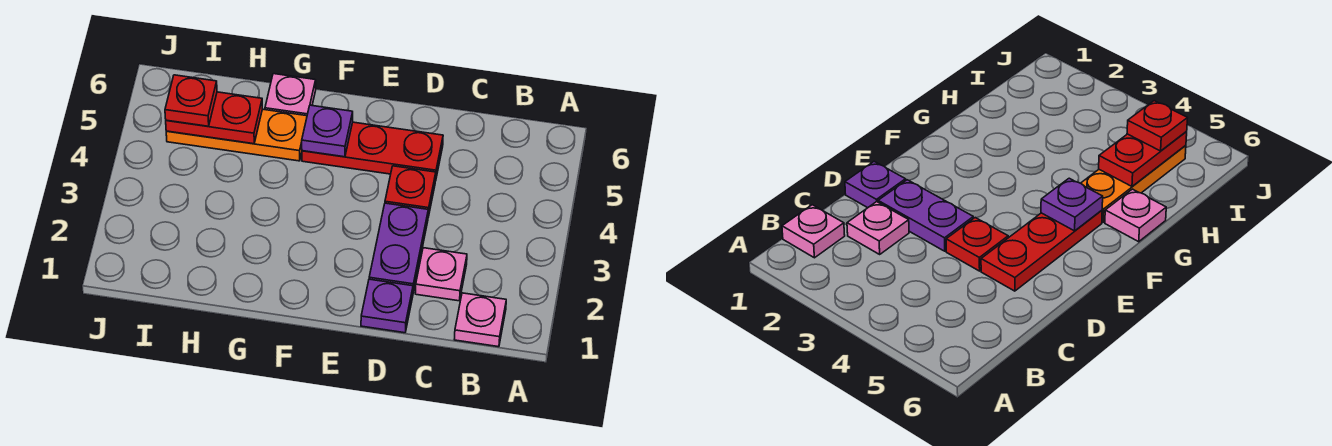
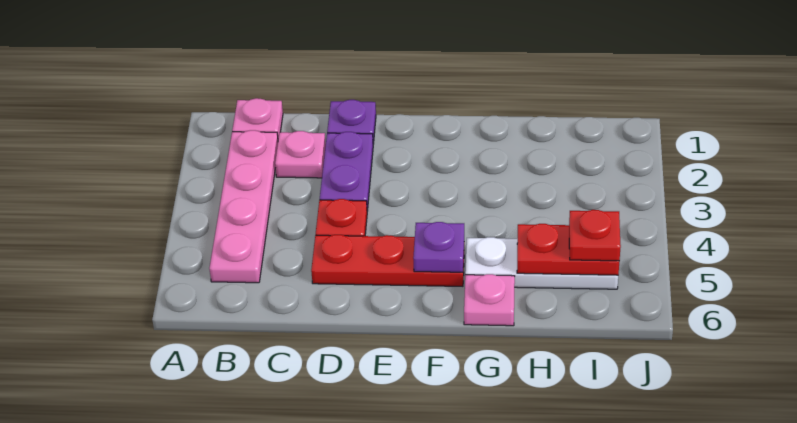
none -> pink plate B2:B5 level 1
orange plate G5:I5 level 1 -> white plate G5:I5 level 1

